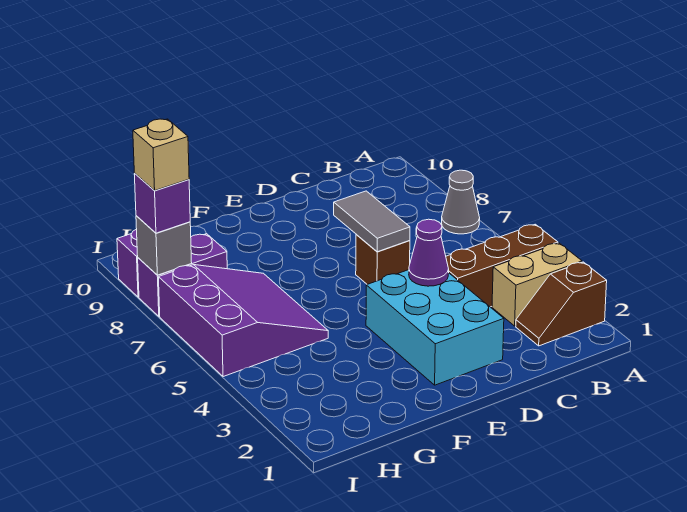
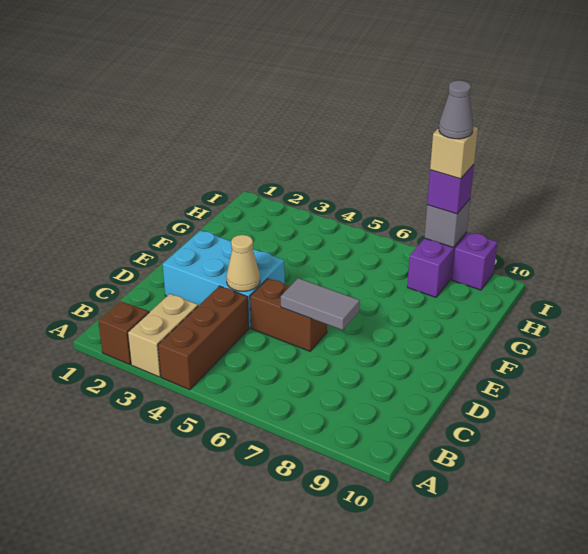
grey cone A7 level 1 -> grey cone I8 level 5
purple cone D4 level 2 -> tan cone D4 level 2
brown brick D6 level 1 -> brown brick D5:D6 level 1
purple slope G5:I7 level 1 top I -> none

